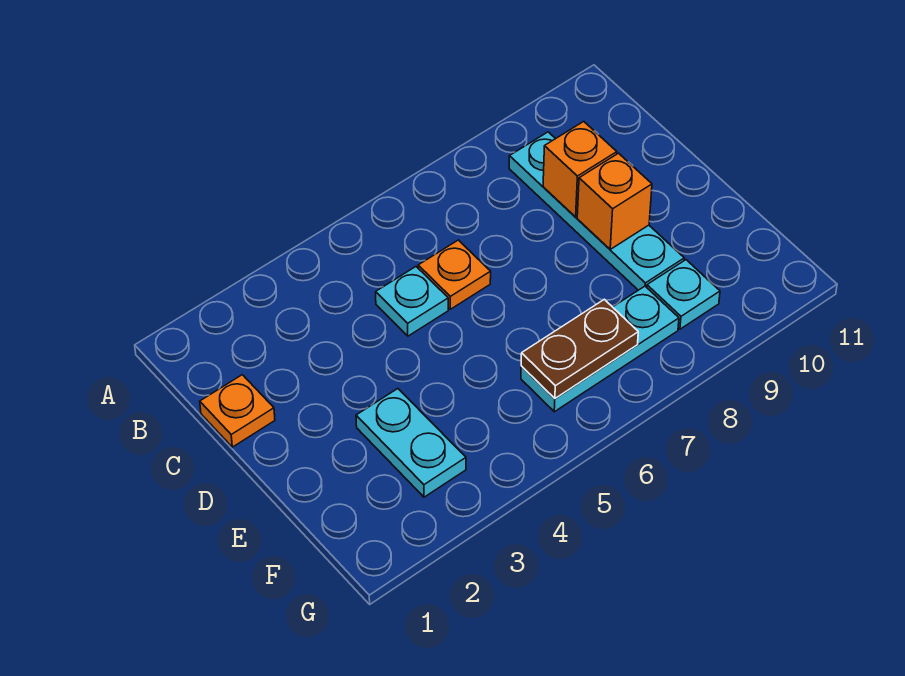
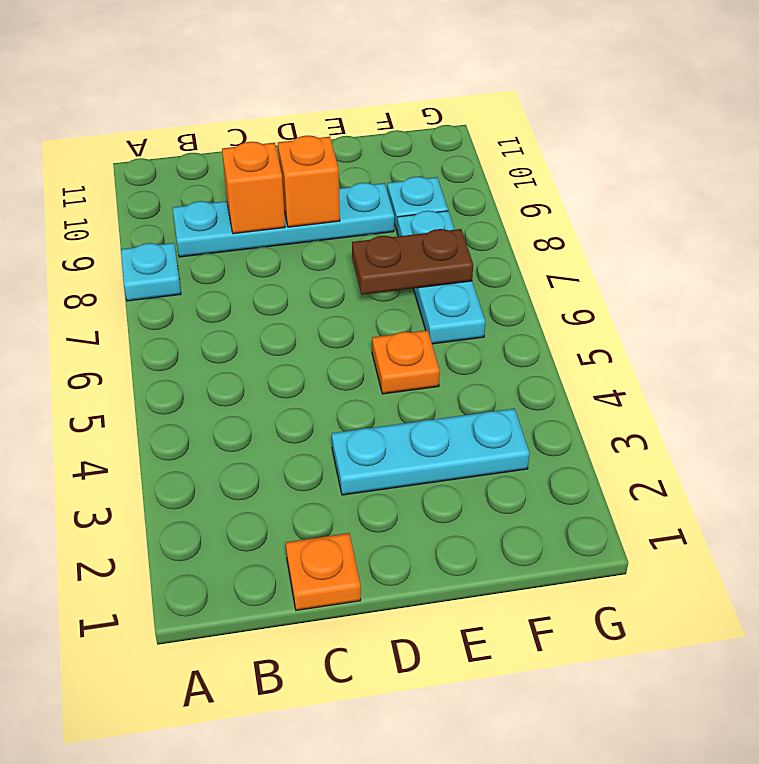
cyan plate C5 level 1 -> cyan plate A8 level 1
orange plate C6 level 1 -> orange plate E5 level 1
cyan plate E3:F3 level 1 -> cyan plate D3:F3 level 1
brown plate F6:F7 level 2 -> brown plate E7:F7 level 2

